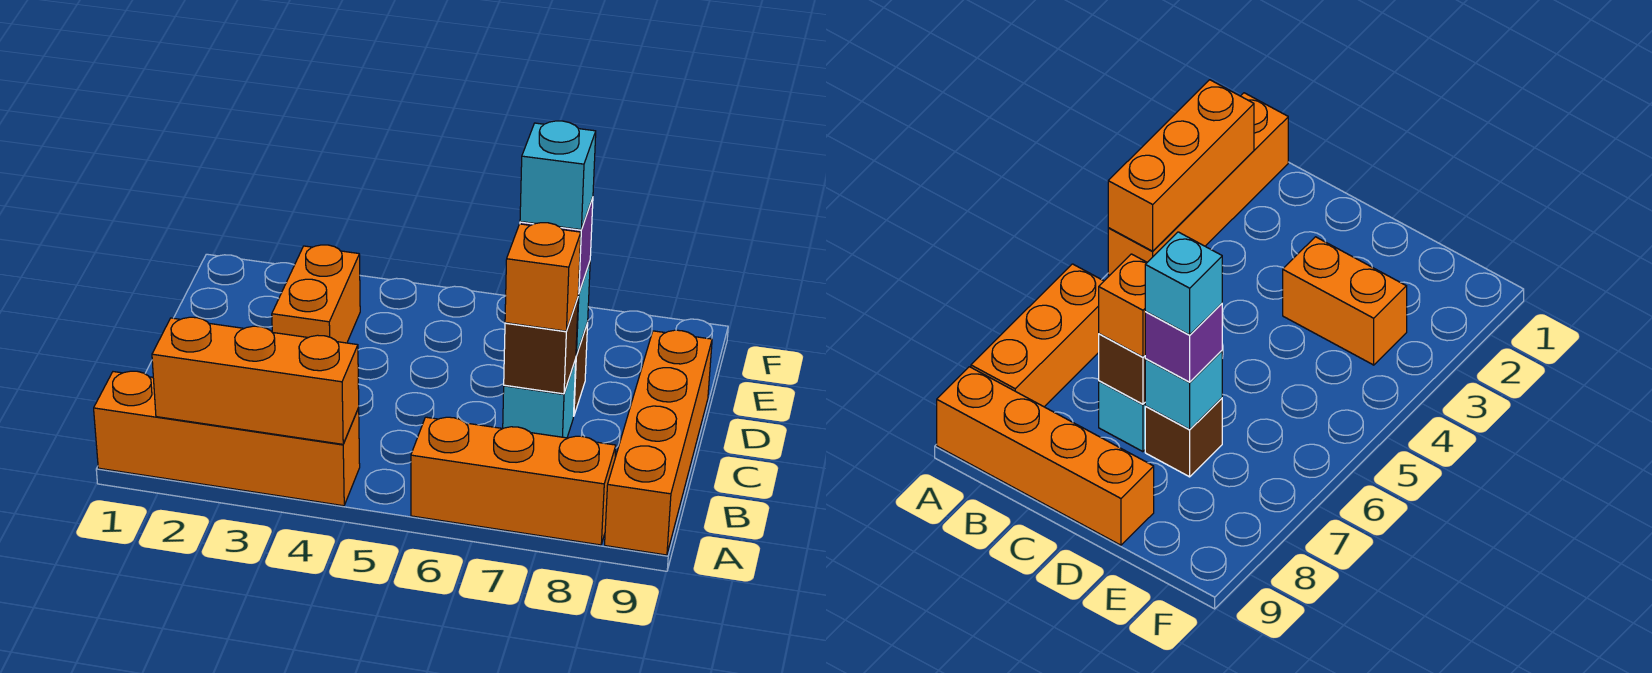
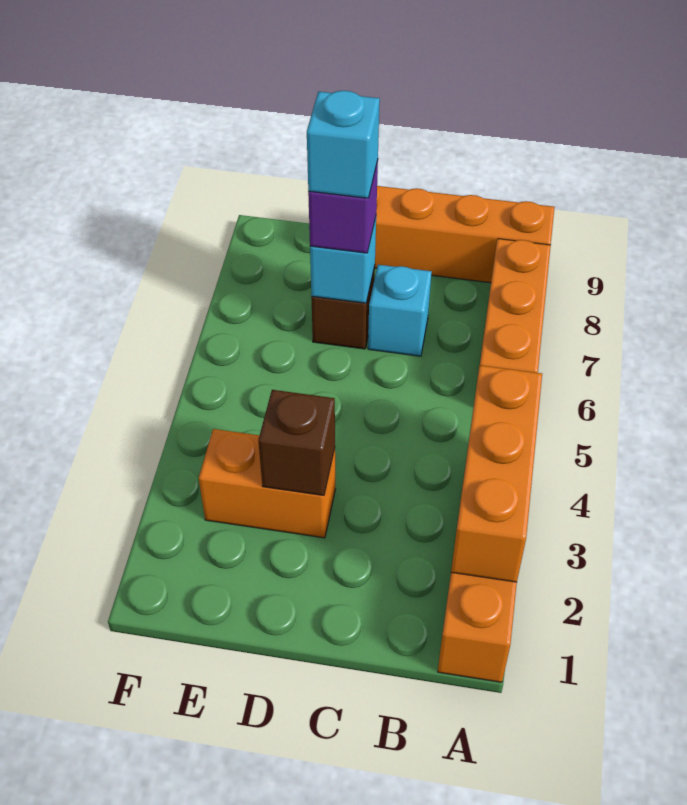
brown brick C7 level 2 -> brown brick D3 level 2
orange brick C7 level 3 -> none

